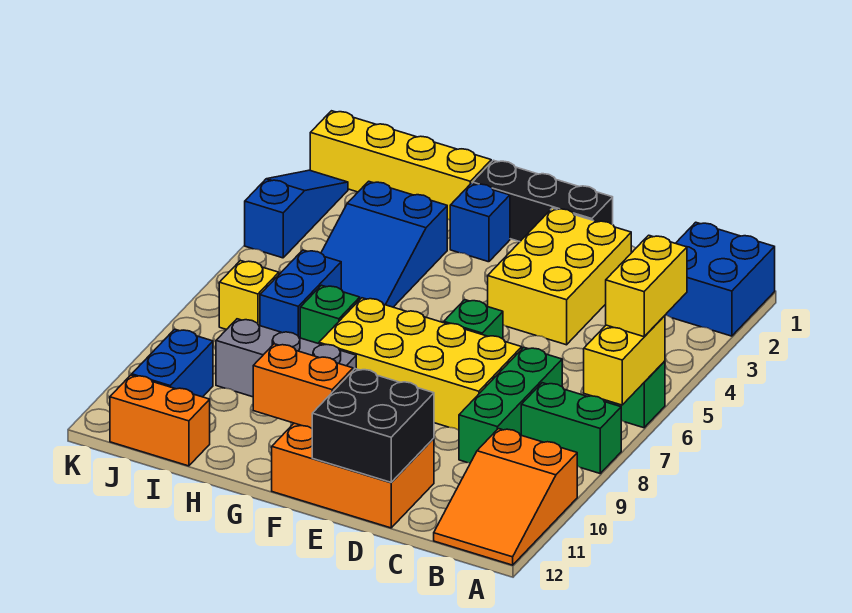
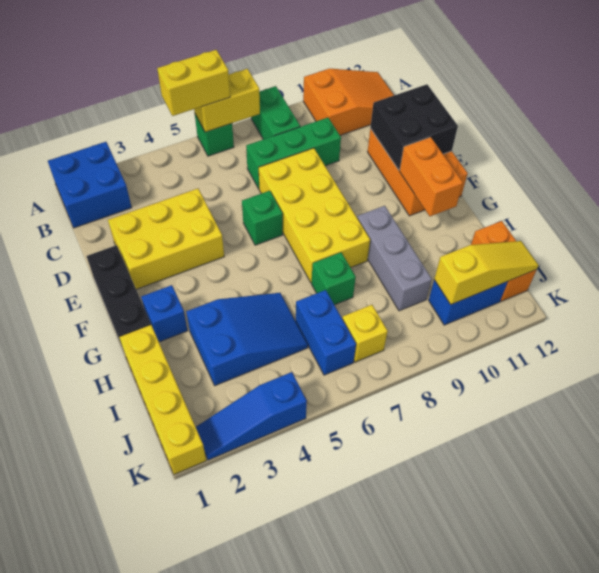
blue brick I6:I7 level 1 -> blue brick I6:J6 level 1
none -> yellow slope J10:J12 level 2 top 10

